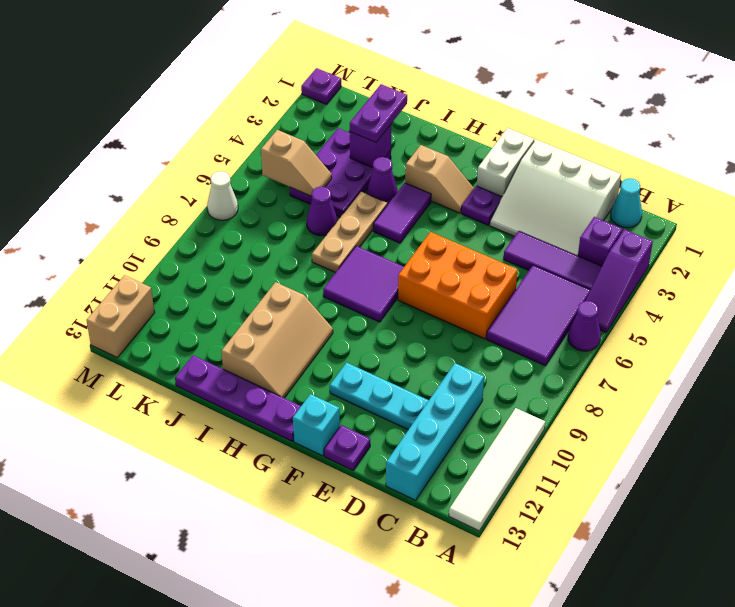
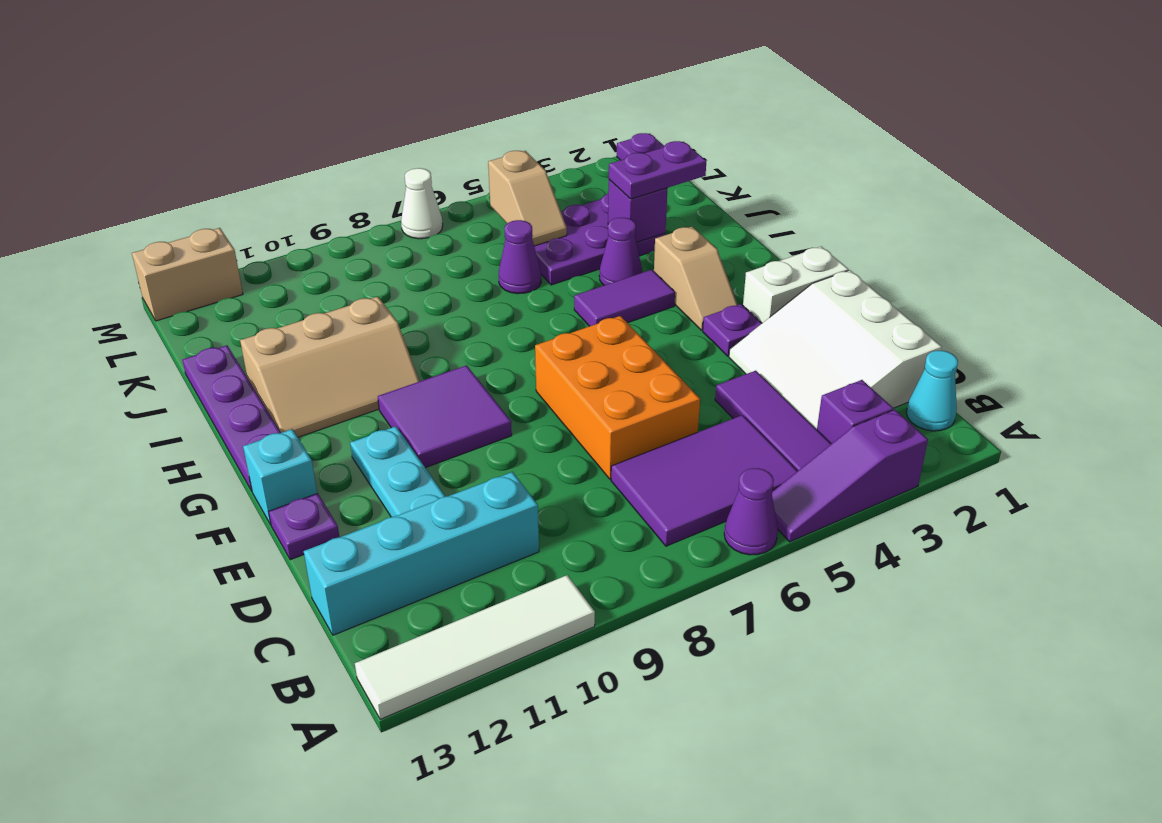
purple tile G7:H8 level 1 -> purple tile F9:G10 level 1
tan plate I5:I7 level 1 -> none

